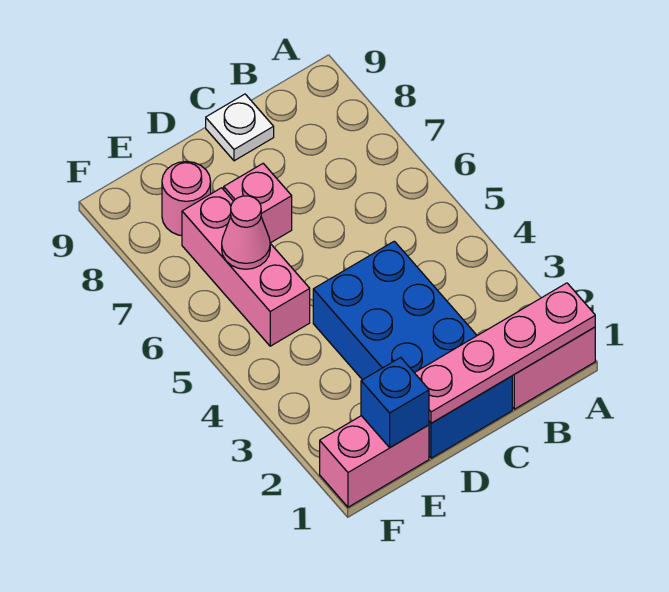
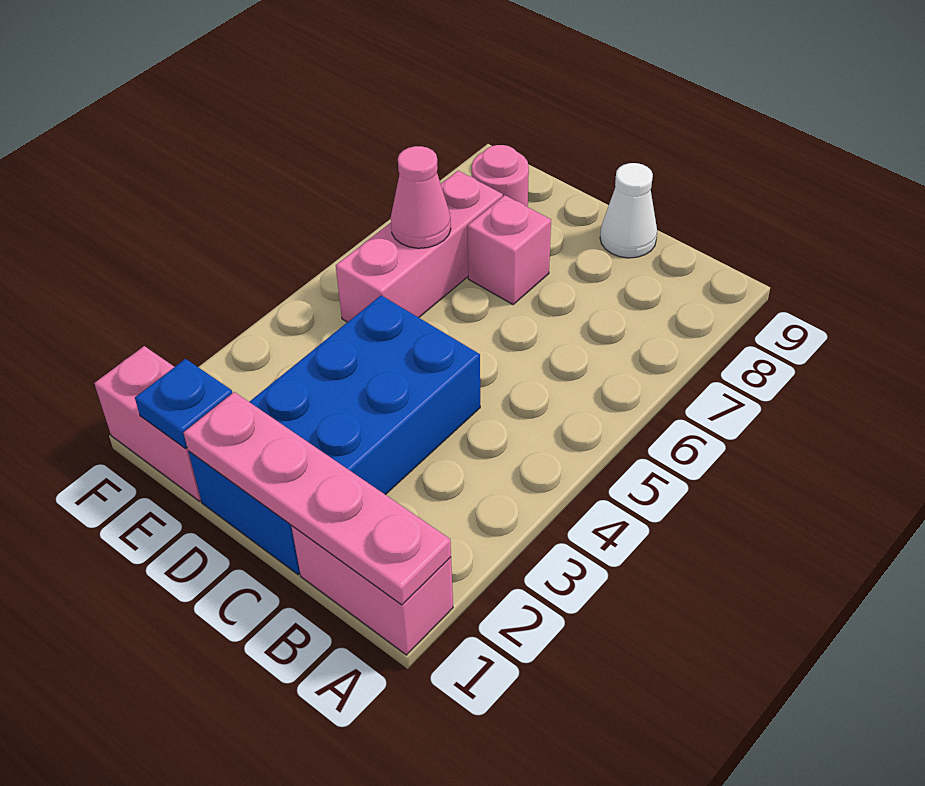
white plate C9 level 1 -> white cone C9 level 1
blue brick E1 level 2 -> blue plate E1 level 2

